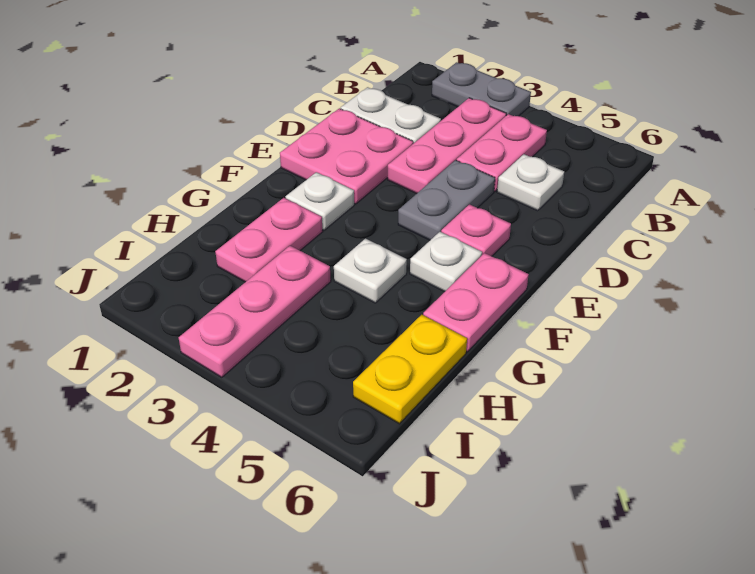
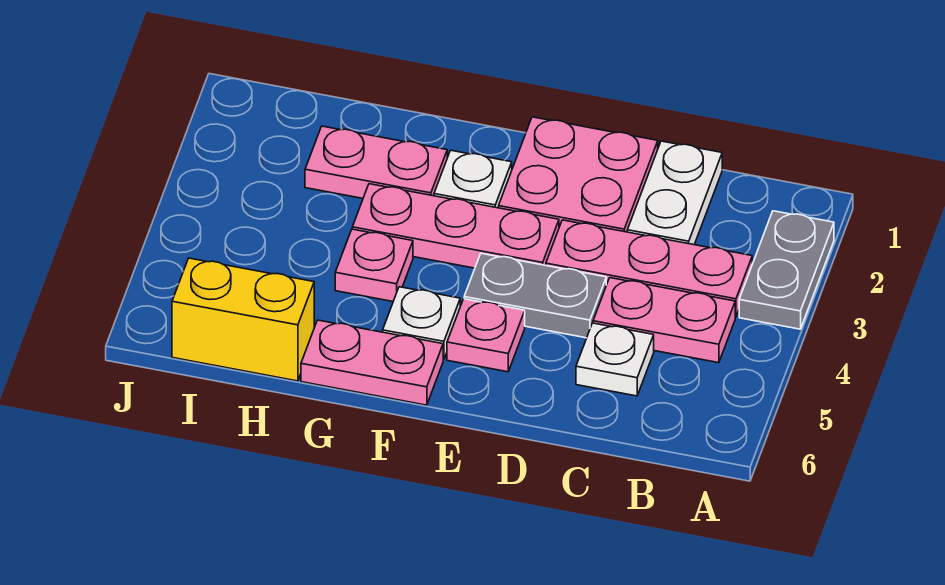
white plate G4 level 1 -> pink plate G4 level 1
pink plate H3:J3 level 1 -> pink plate E3:G3 level 1
yellow plate H6:I6 level 1 -> yellow brick H6:I6 level 1

